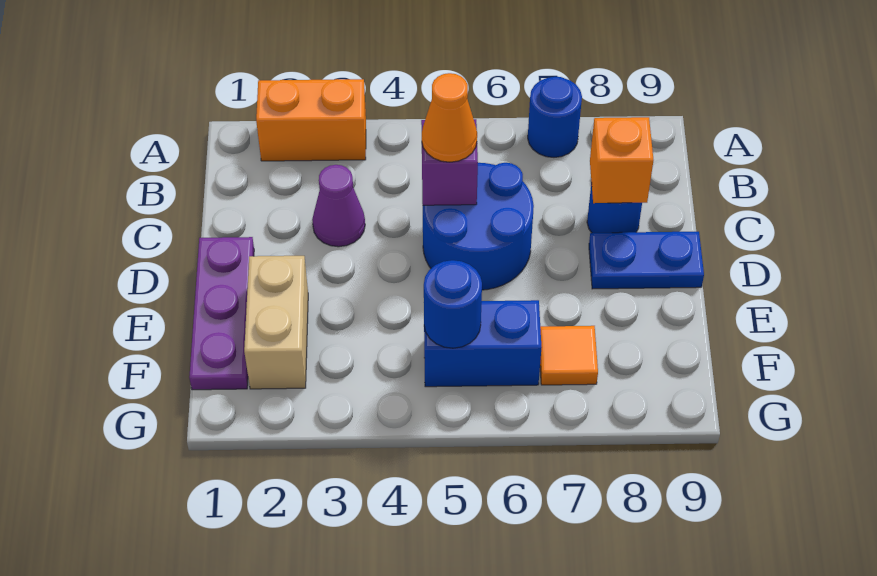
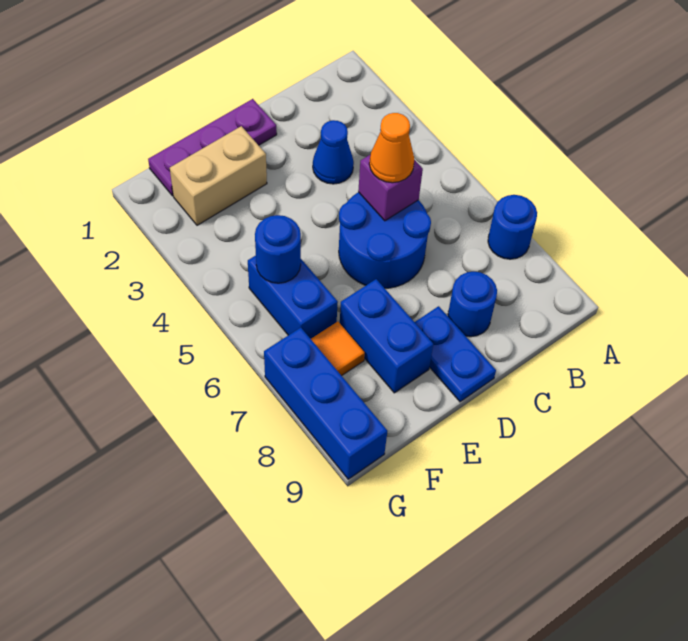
orange brick A2:A3 level 1 -> none
purple cone C3 level 1 -> blue cone C3 level 1
orange brick C8 level 2 -> none
none -> blue brick E7:E8 level 1
none -> blue brick G7:G9 level 1

